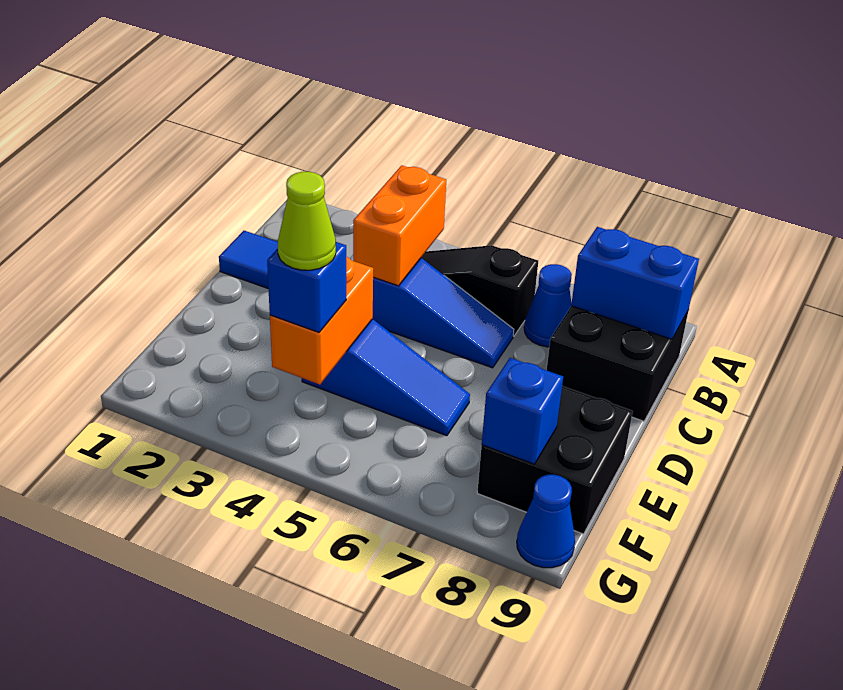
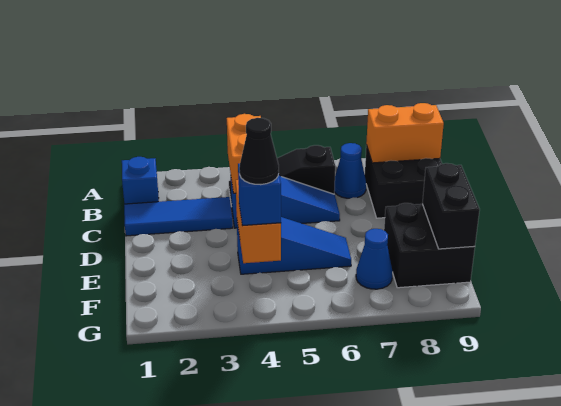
blue brick B8:B9 level 2 -> orange brick B8:B9 level 2
none -> black brick E9:F9 level 2
lime cone F4 level 4 -> black cone F4 level 4
blue brick F8 level 2 -> blue brick B1 level 1
blue cone G9 level 1 -> blue cone F7 level 1

